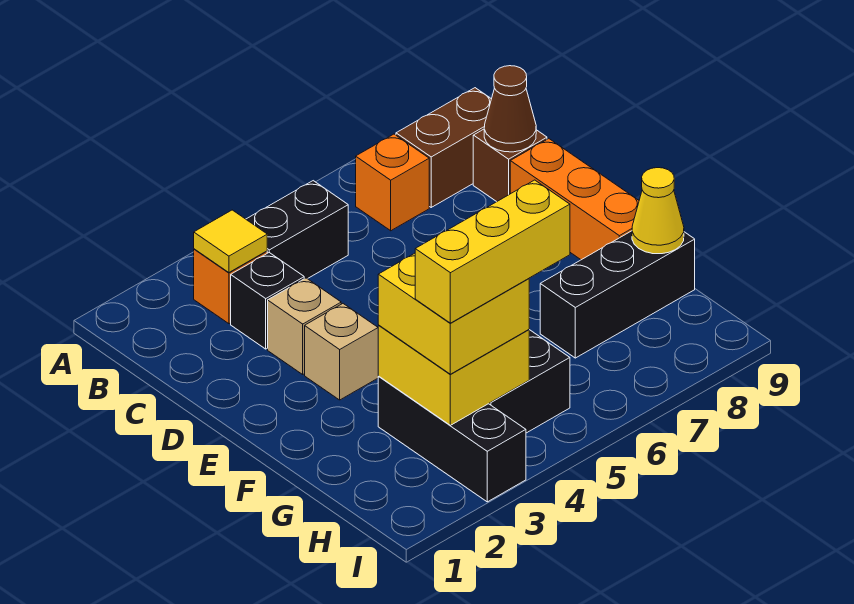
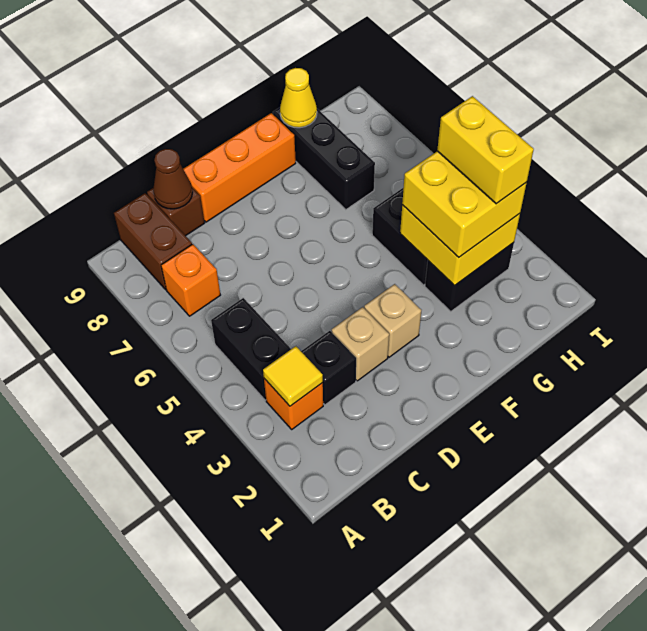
black brick G3:I3 level 1 -> black brick G3:H3 level 1
yellow brick H3:H5 level 4 -> yellow brick H3:H4 level 4

